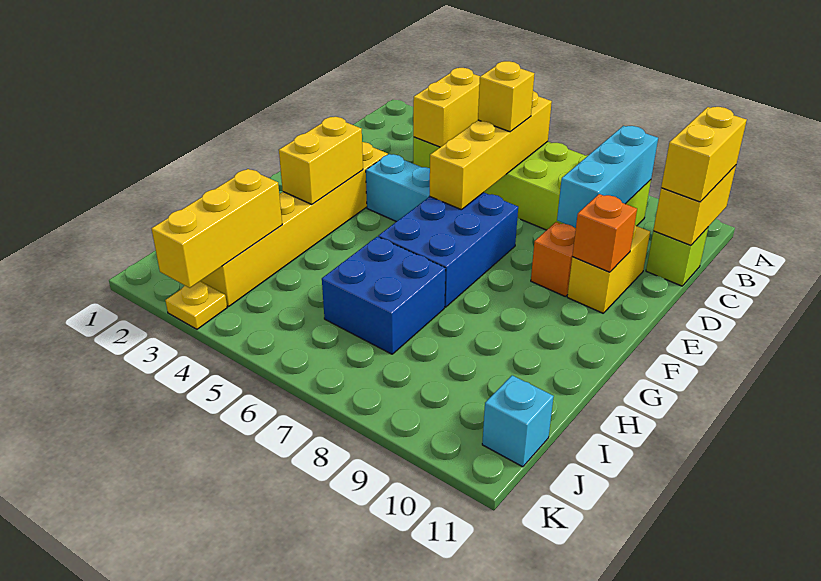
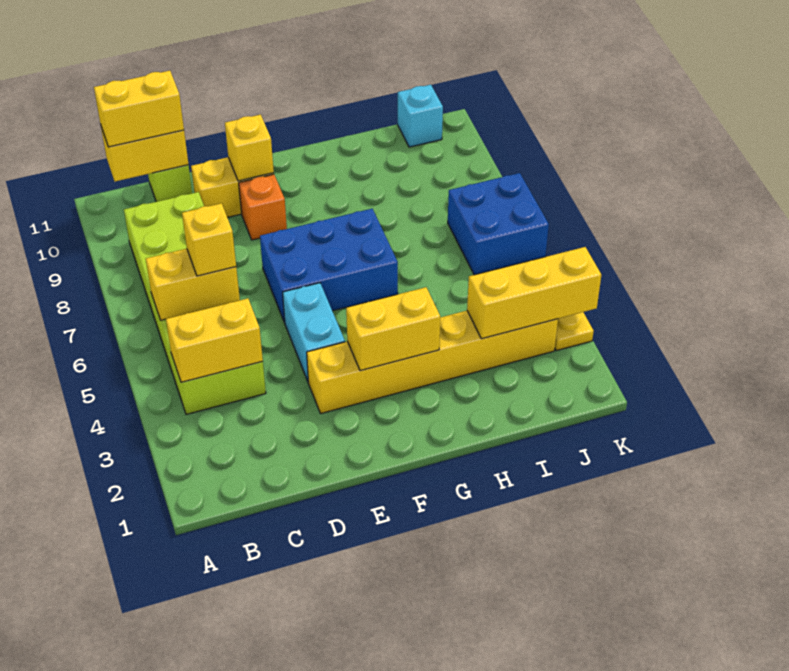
yellow brick B6:E6 level 2 -> yellow brick B6:C6 level 2
cyan brick B9:D9 level 2 -> none
orange brick E10 level 2 -> yellow brick E10 level 2
blue brick H6:I7 level 1 -> blue brick J6:K7 level 1

